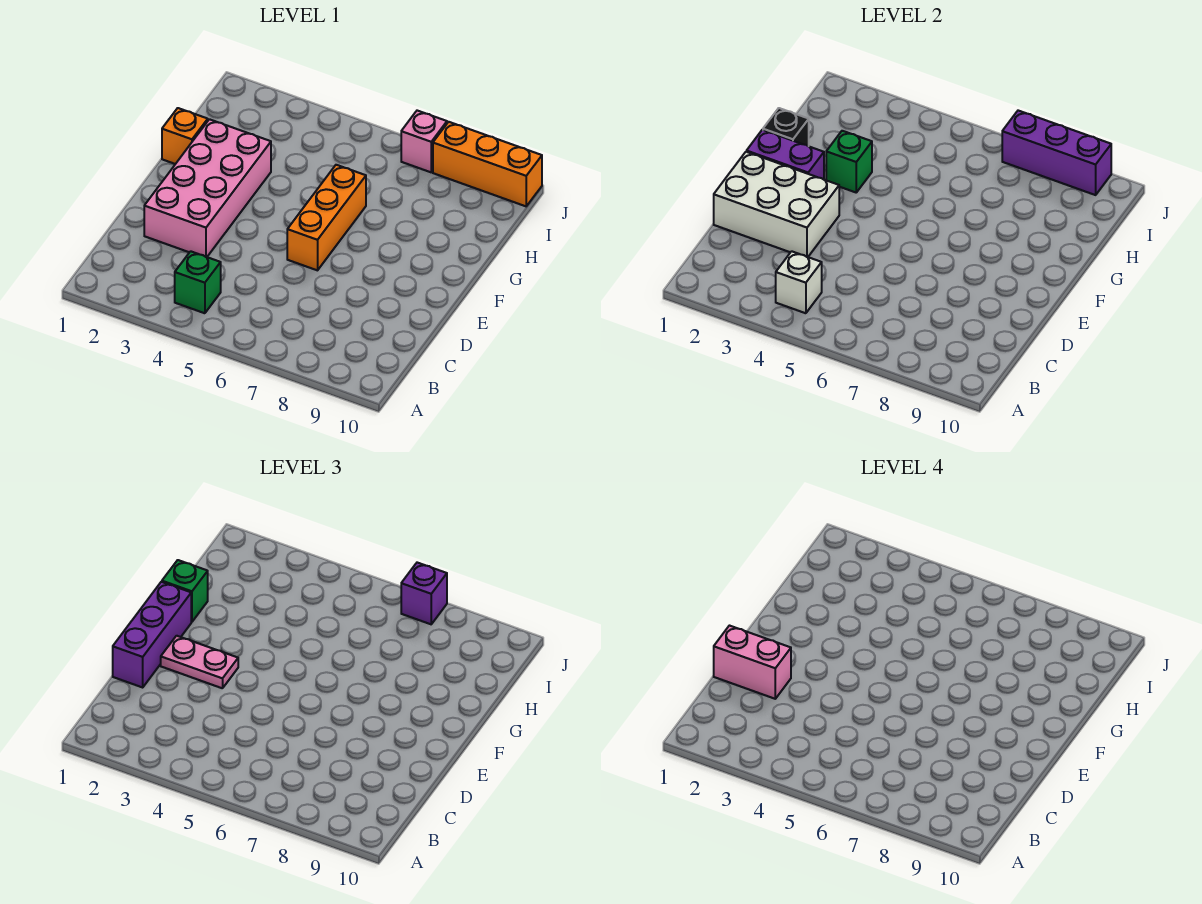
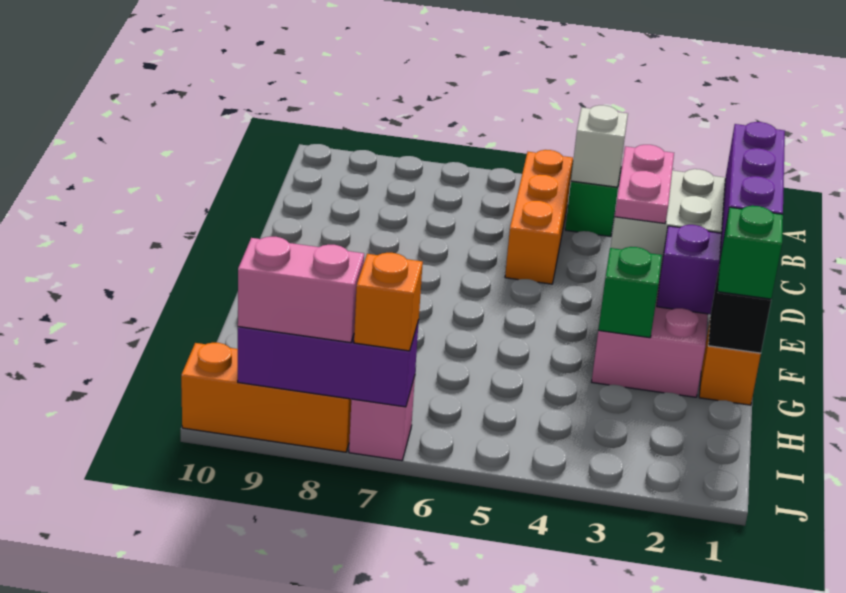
pink brick D1:D2 level 4 -> pink brick J8:J9 level 3
pink plate E2:E3 level 3 -> pink plate D3:E3 level 3
orange brick E6:G6 level 1 -> orange brick B5:D5 level 1
purple brick J7 level 3 -> orange brick J7 level 3

